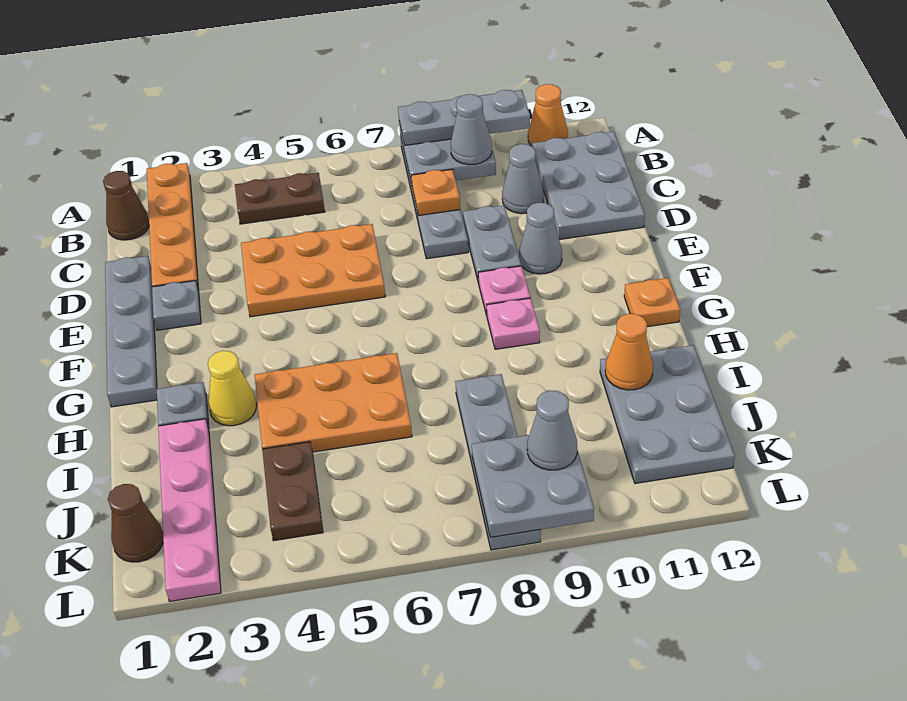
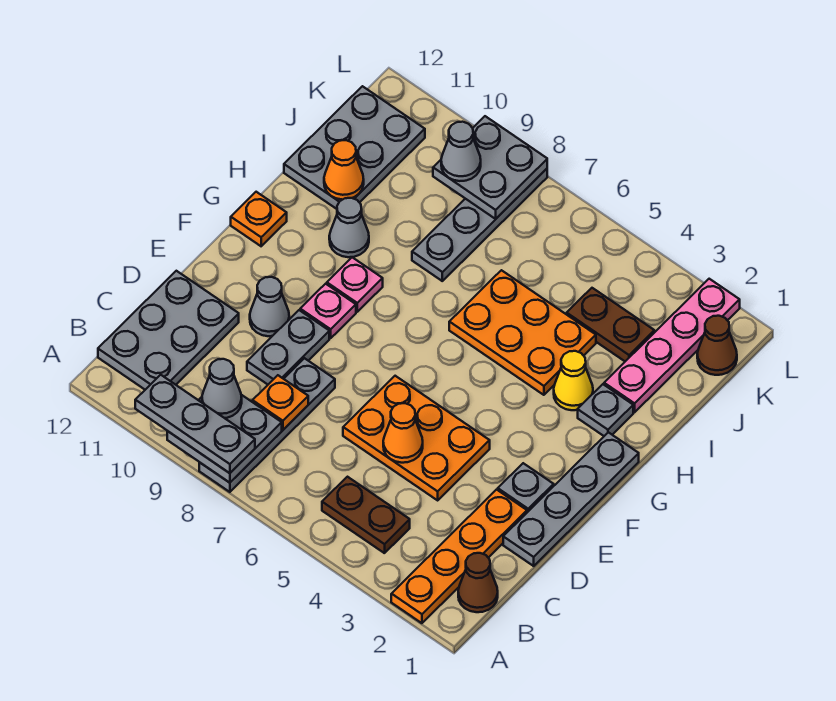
orange cone A11 level 1 -> orange cone D5 level 2
grey cone C10 level 1 -> grey cone H10 level 1
brown plate J4:K4 level 1 -> brown plate J3:J4 level 1

